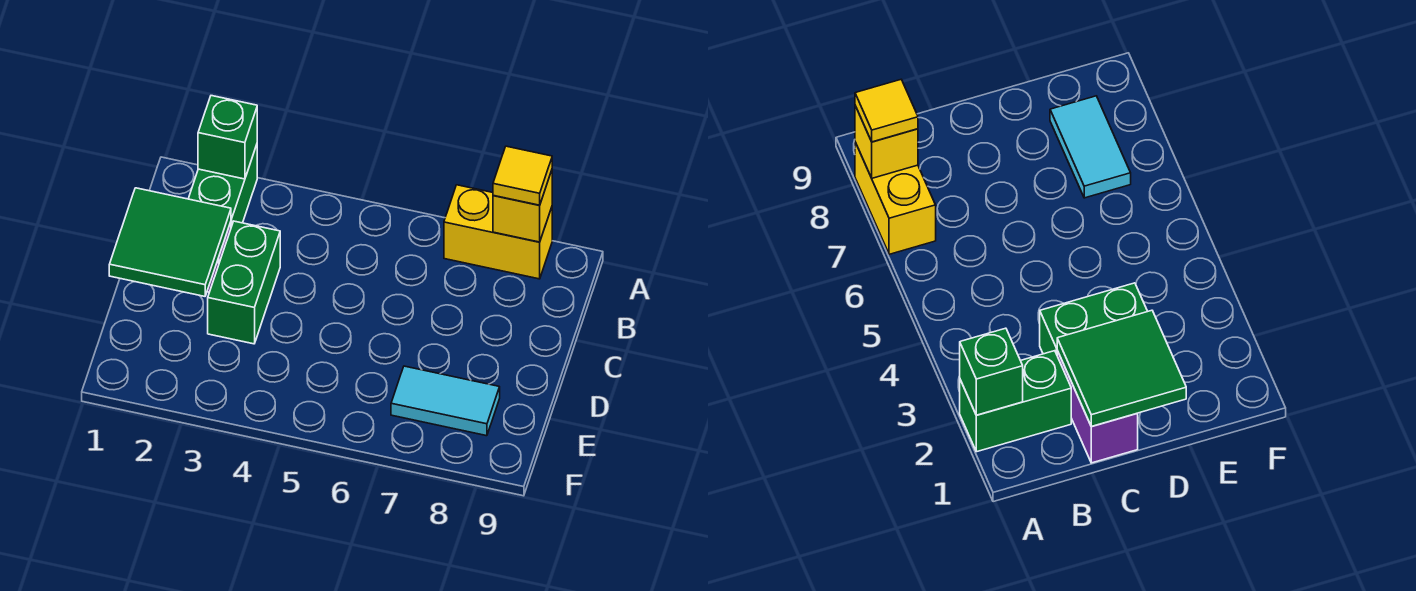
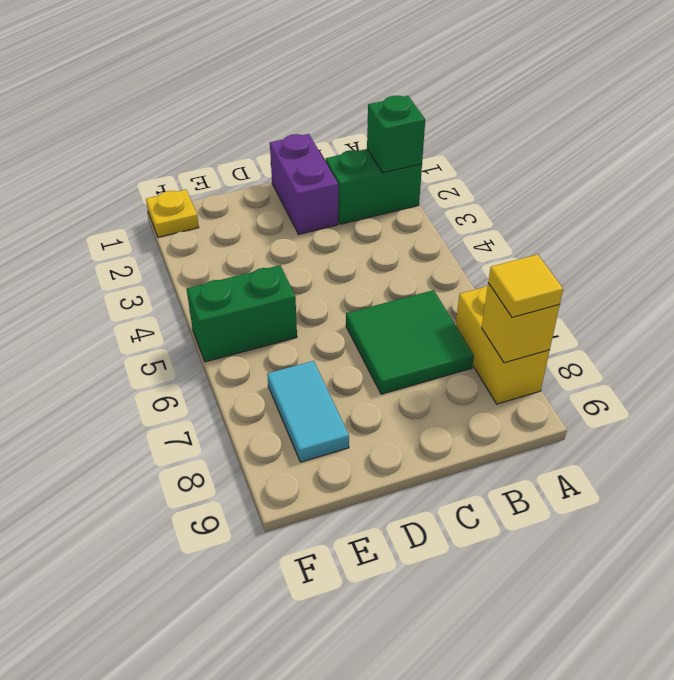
green tile C1:D2 level 2 -> green tile B6:C7 level 1
green brick C3:D3 level 1 -> green brick E5:F5 level 1
none -> yellow plate F1 level 1

